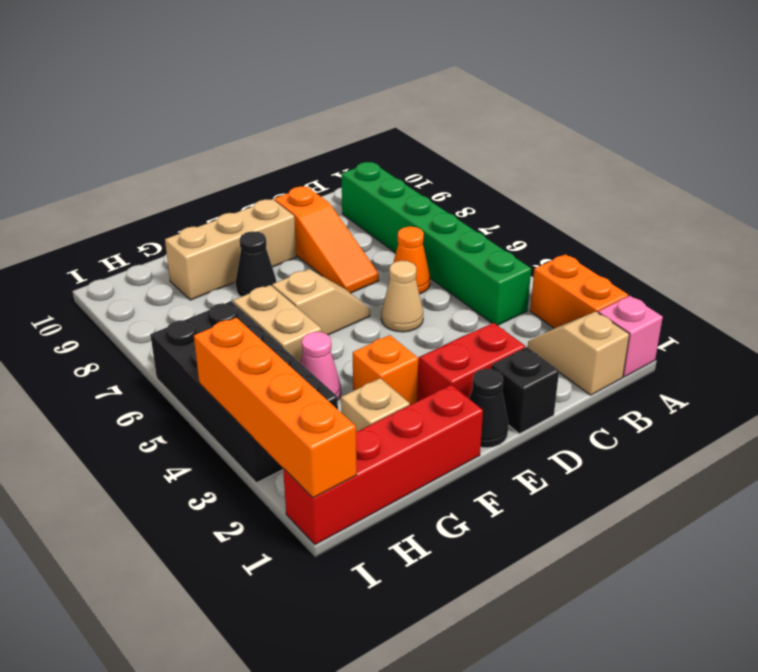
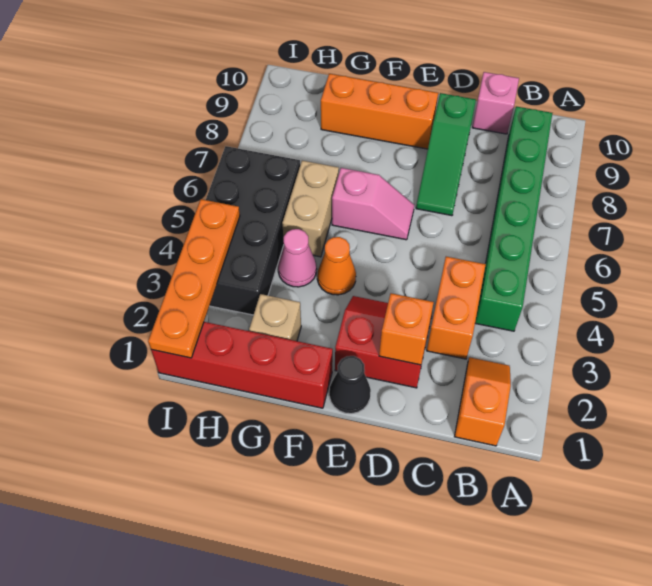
pink brick A1 level 1 -> pink brick C10 level 1
orange brick A2:A3 level 1 -> orange brick C3:C4 level 1
tan slope B1:B2 level 1 top 1 -> orange slope B1:B2 level 1 top 1
orange cone C6 level 1 -> orange cone F4 level 1
black brick D1 level 1 -> none
tan cone D5 level 1 -> none
orange slope D7:D9 level 1 top 9 -> green slope D7:D9 level 1 top 9
tan slope E6:F6 level 1 top F -> pink slope E6:F6 level 1 top F
tan brick E9:G9 level 1 -> orange brick E9:G9 level 1
orange brick F3 level 1 -> orange brick D2 level 2
black cone F8 level 1 -> none
orange brick I1:I4 level 2 -> orange plate I1:I4 level 2

